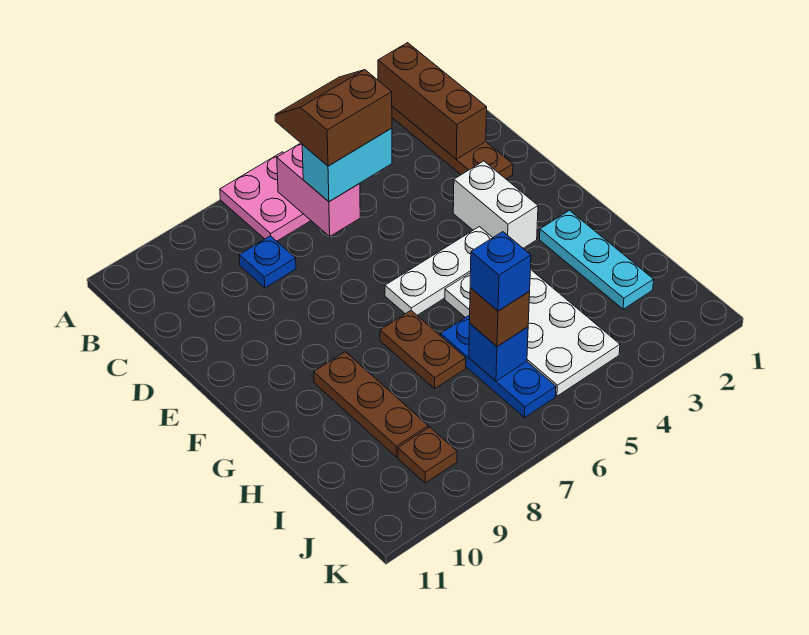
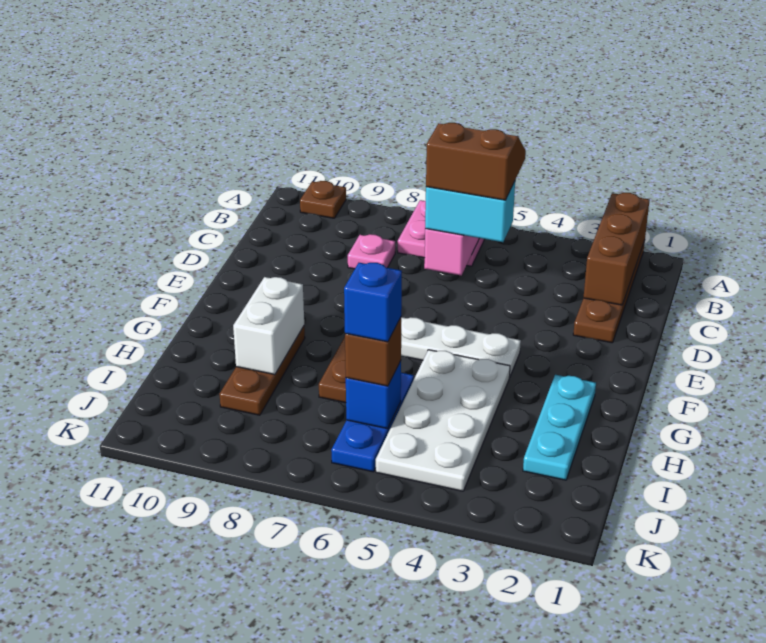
blue plate C8 level 1 -> pink plate C8 level 1
white brick E3:F3 level 1 -> white brick G9:H9 level 2
brown plate J9 level 1 -> brown plate A10 level 1

